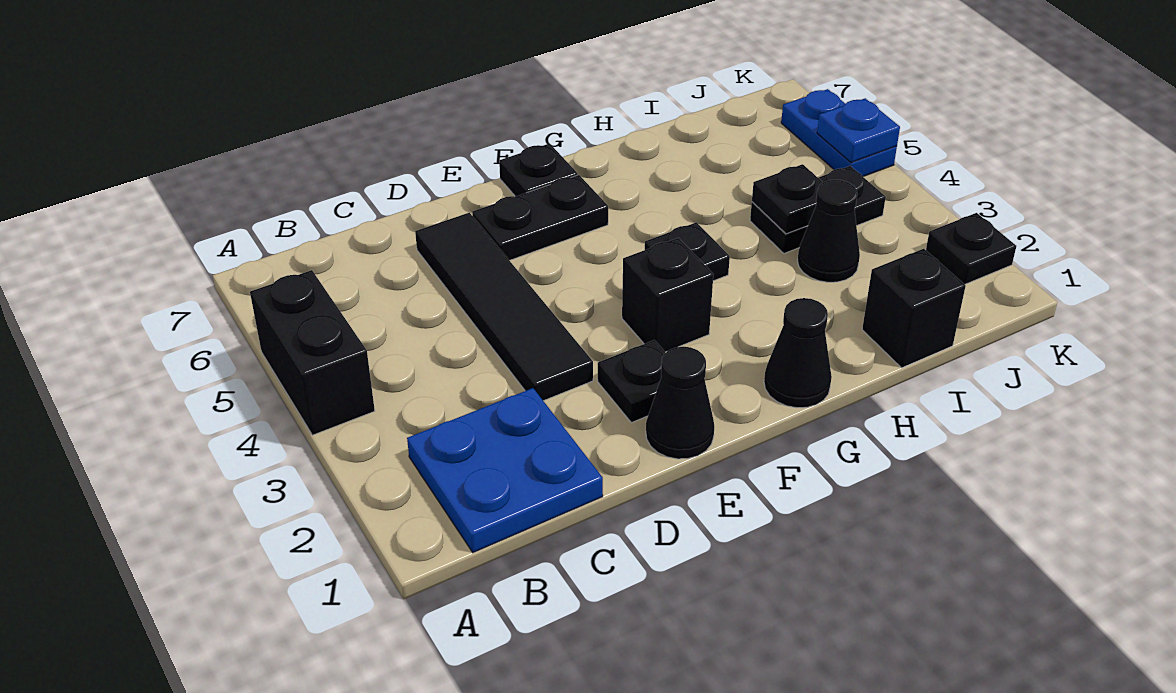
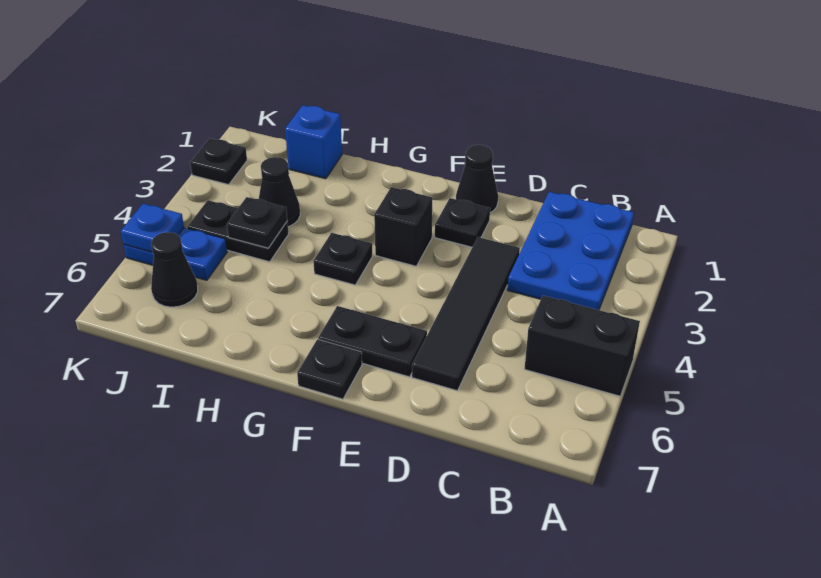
black brick A4:A5 level 1 -> black brick A5:B5 level 1
blue plate B1:C2 level 1 -> blue plate B1:C3 level 1
black cone G1 level 1 -> black cone J6 level 1
black brick I1 level 1 -> blue brick I1 level 1
blue plate K5:K6 level 1 -> blue plate J5:K5 level 1

